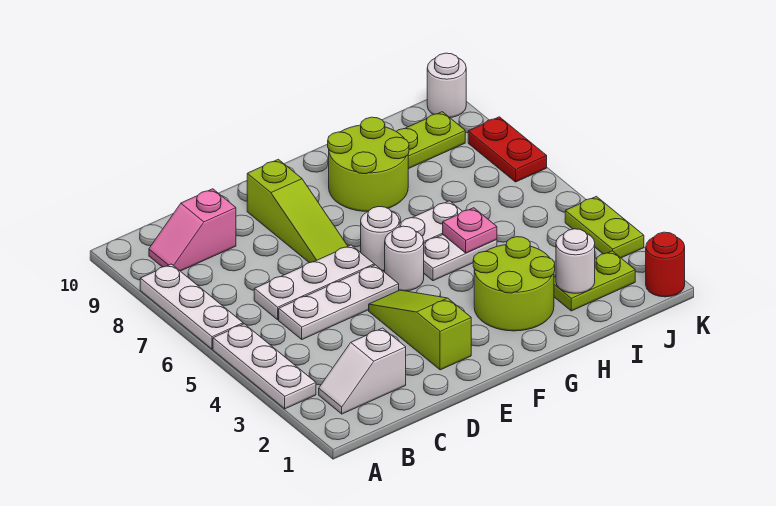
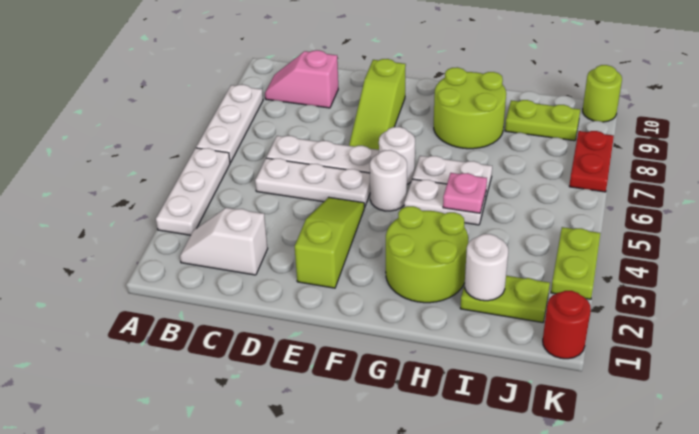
white round brick K10 level 1 -> lime round brick K10 level 1

